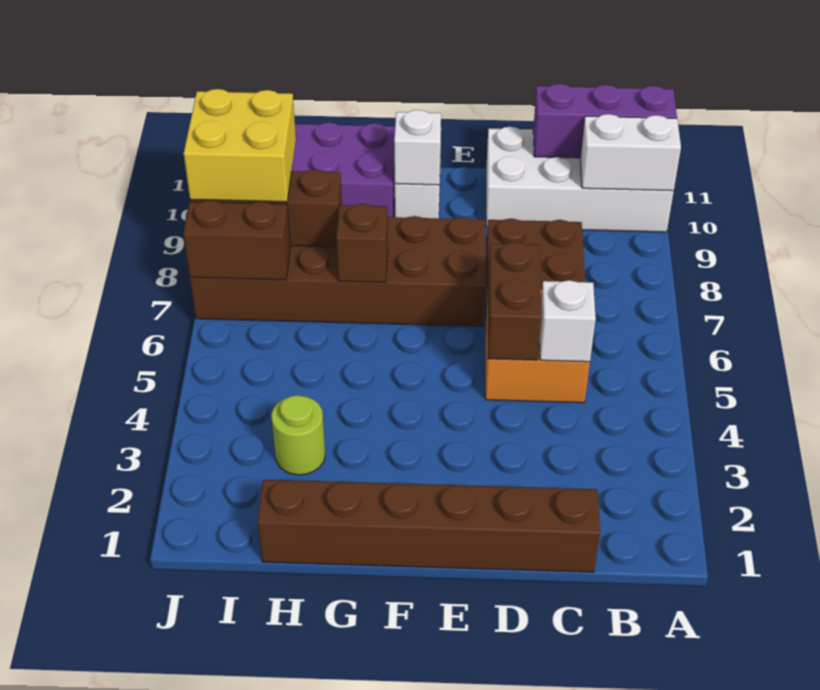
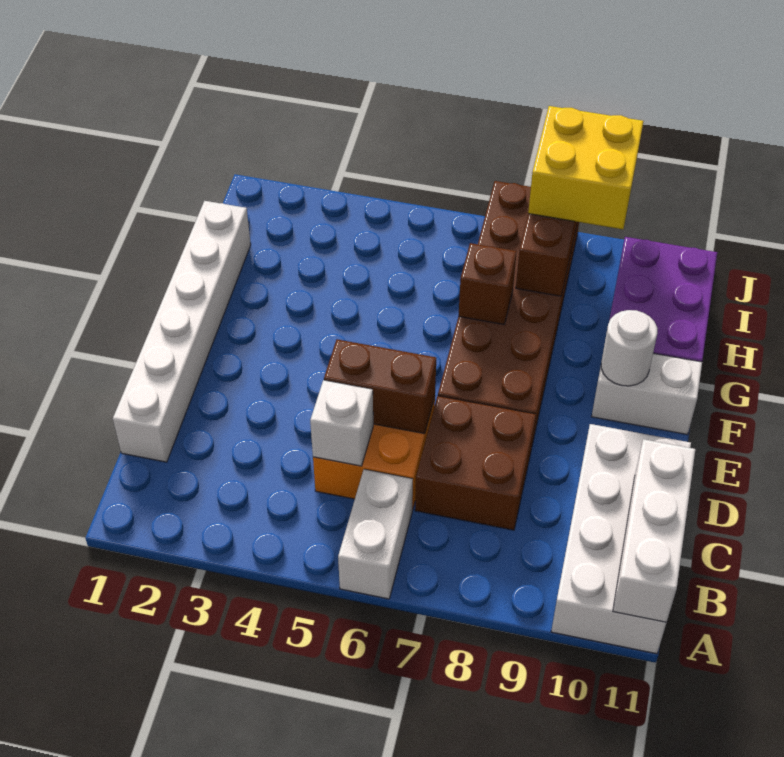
white brick A10:B10 level 2 -> white brick A6:B6 level 1
purple brick A11:C11 level 2 -> white brick A11:C11 level 2
brown brick C1:H1 level 1 -> white brick C1:H1 level 1
white brick F10 level 2 -> white round brick F10 level 2
lime round brick H3 level 1 -> none
brown brick I7:J7 level 2 -> none

